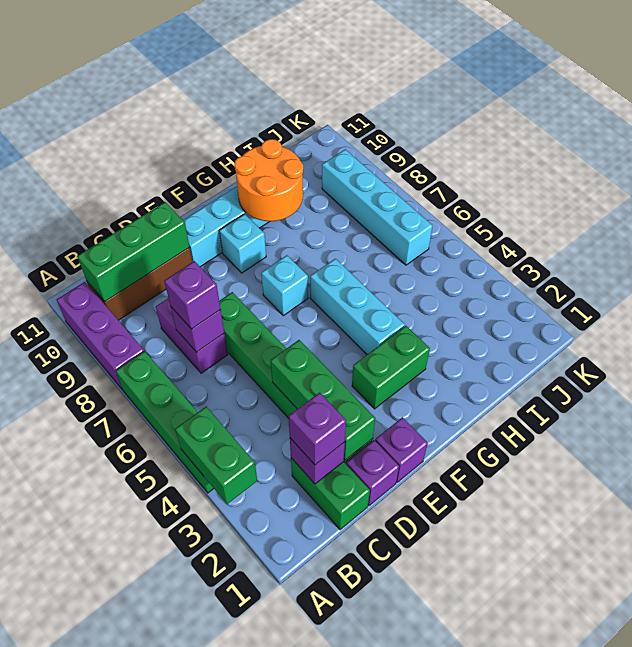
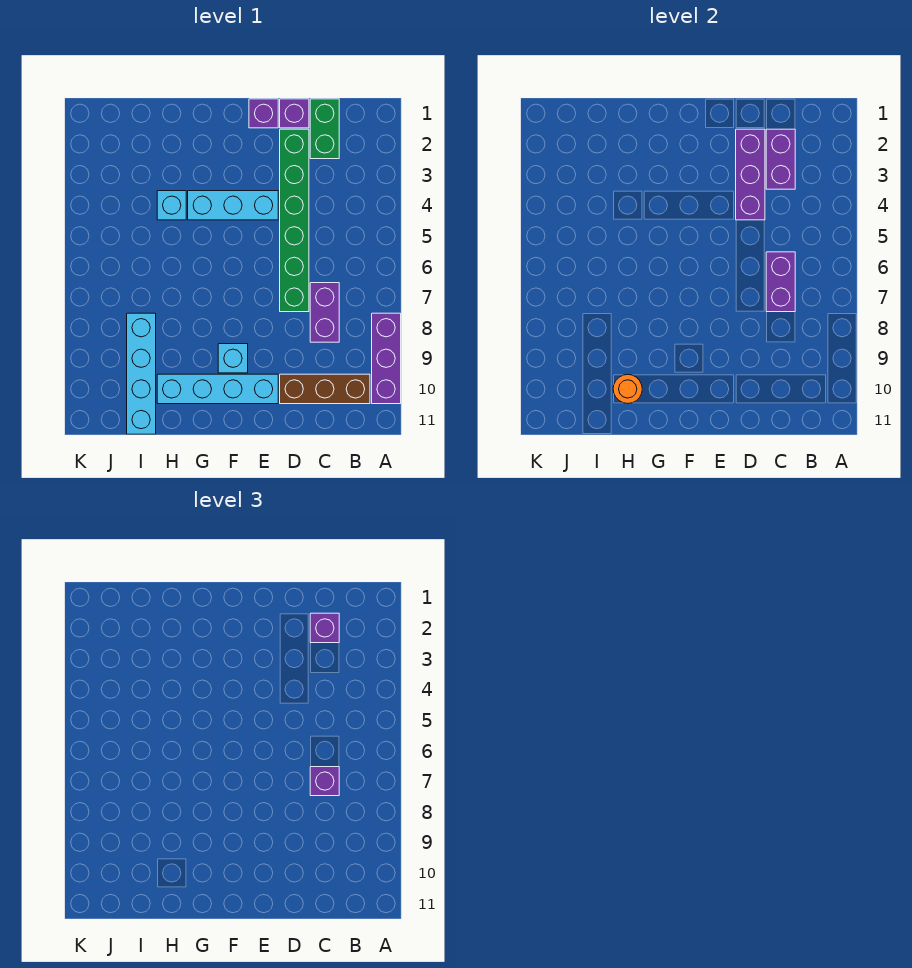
green brick A3:A4 level 2 -> none
green brick A4:A7 level 1 -> none
green brick B10:D10 level 2 -> none
purple brick C2 level 2 -> purple brick C2:C3 level 2
purple brick C7 level 2 -> purple brick C6:C7 level 2
green brick D2:D4 level 2 -> purple brick D2:D4 level 2
green brick F3:G3 level 1 -> none
cyan brick F7 level 1 -> cyan brick H4 level 1
cyan brick G4:G6 level 1 -> cyan brick E4:G4 level 1
orange round brick G9:H10 level 2 -> orange round brick H10 level 2
cyan brick J6:J9 level 1 -> cyan brick I8:I11 level 1

